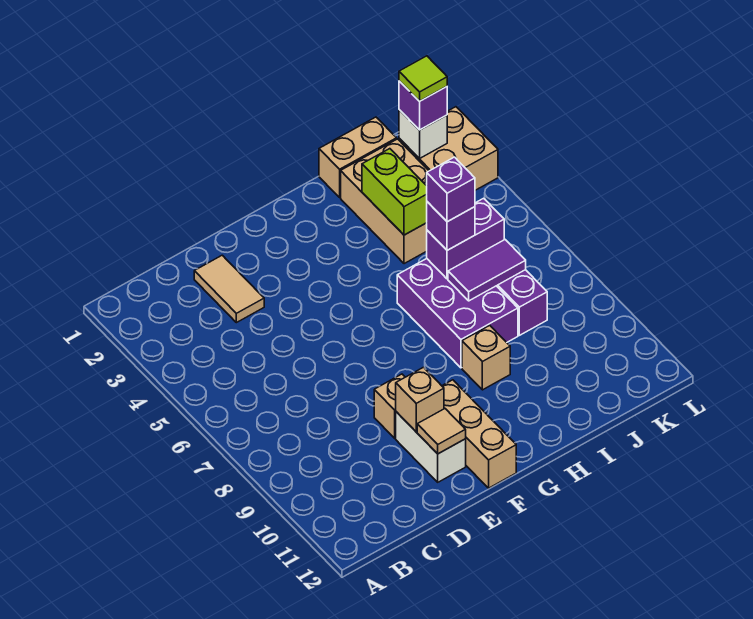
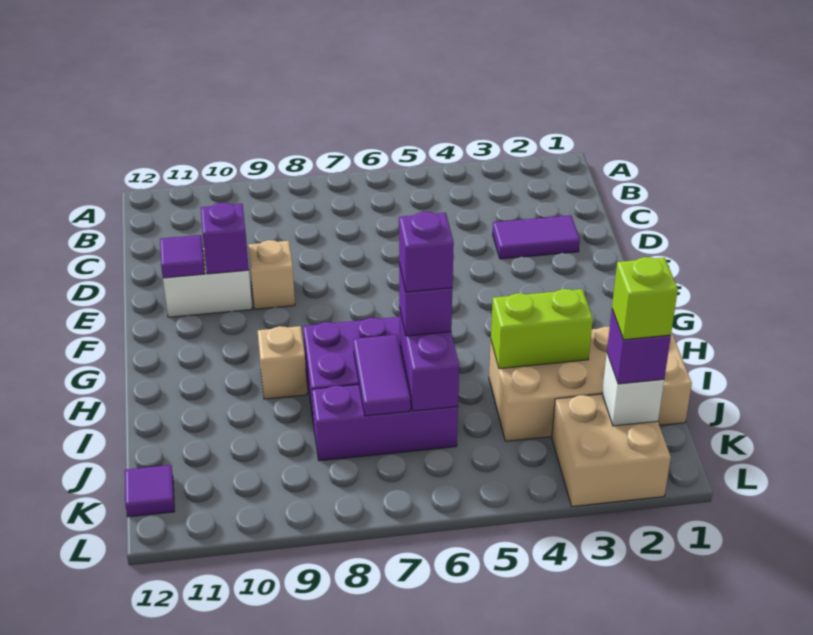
tan tile D2:D3 level 1 -> purple tile D2:D3 level 1
tan brick E10 level 2 -> purple brick E10 level 2
tan tile E11 level 2 -> purple tile E11 level 2
tan brick F10:F12 level 1 -> none
lime tile K2 level 4 -> lime brick K2 level 4
none -> purple tile K12 level 1

